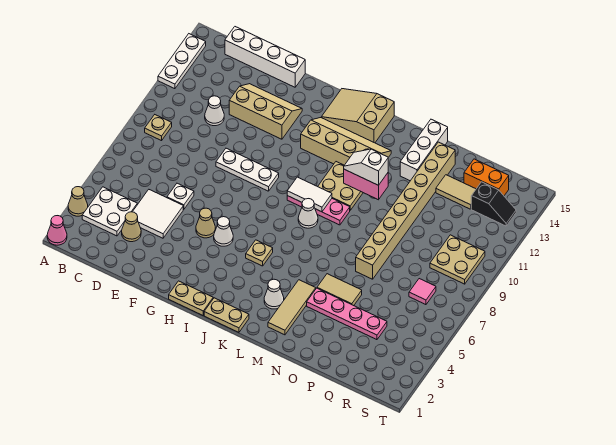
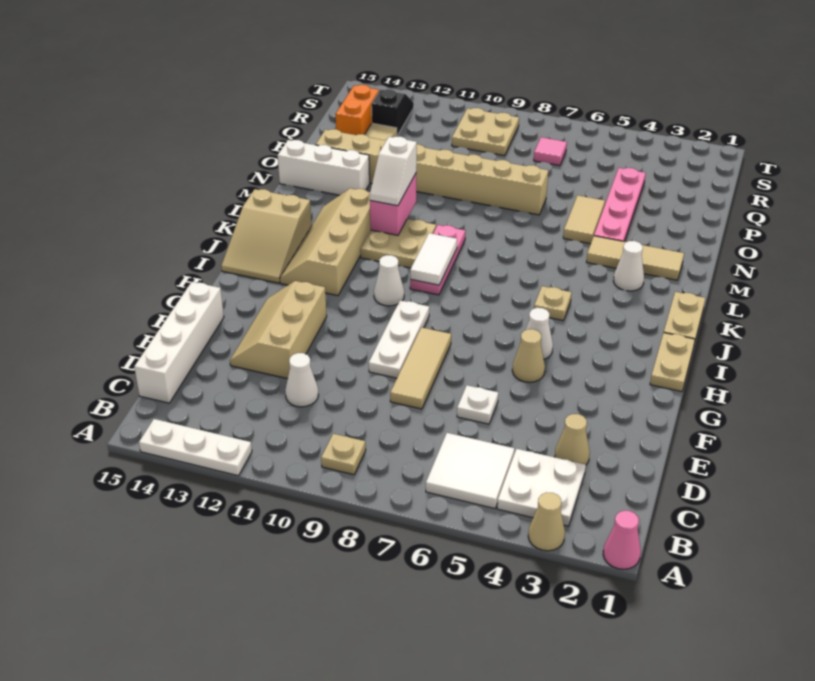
white tile D4:E5 level 1 -> white tile B5:C6 level 1
none -> tan tile E8:G8 level 1
white cone K8 level 1 -> white cone I10 level 1

